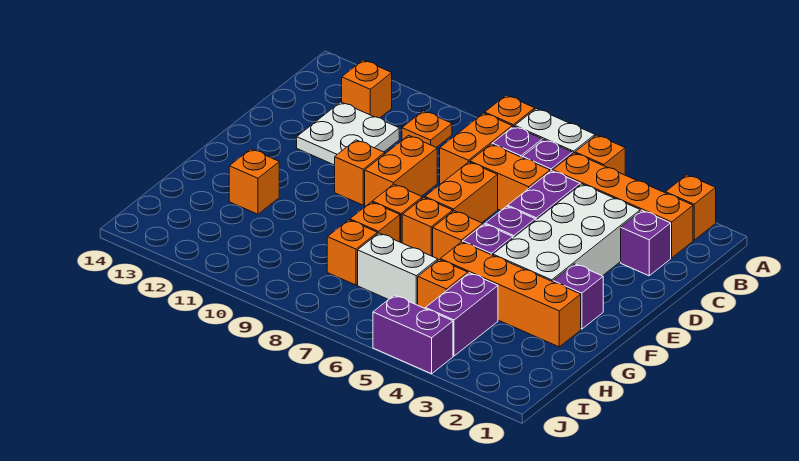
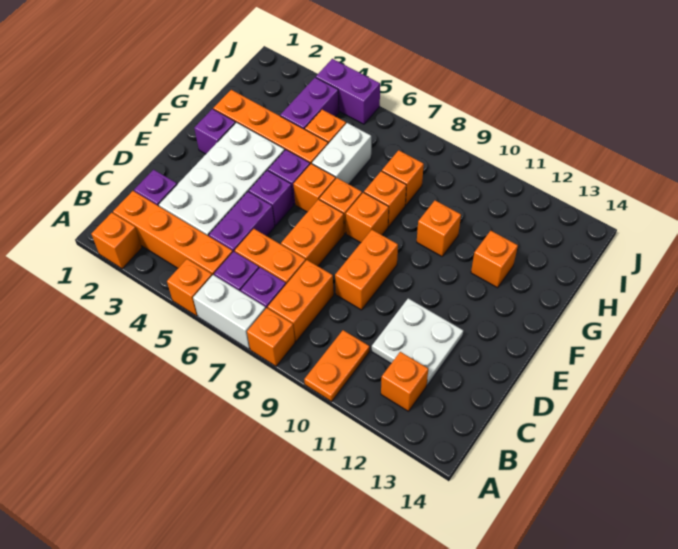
orange plate B10 level 1 -> orange plate A10:B10 level 1
orange brick E10 level 1 -> orange brick G10 level 1
white brick H6:H7 level 1 -> white brick G6:H6 level 1

